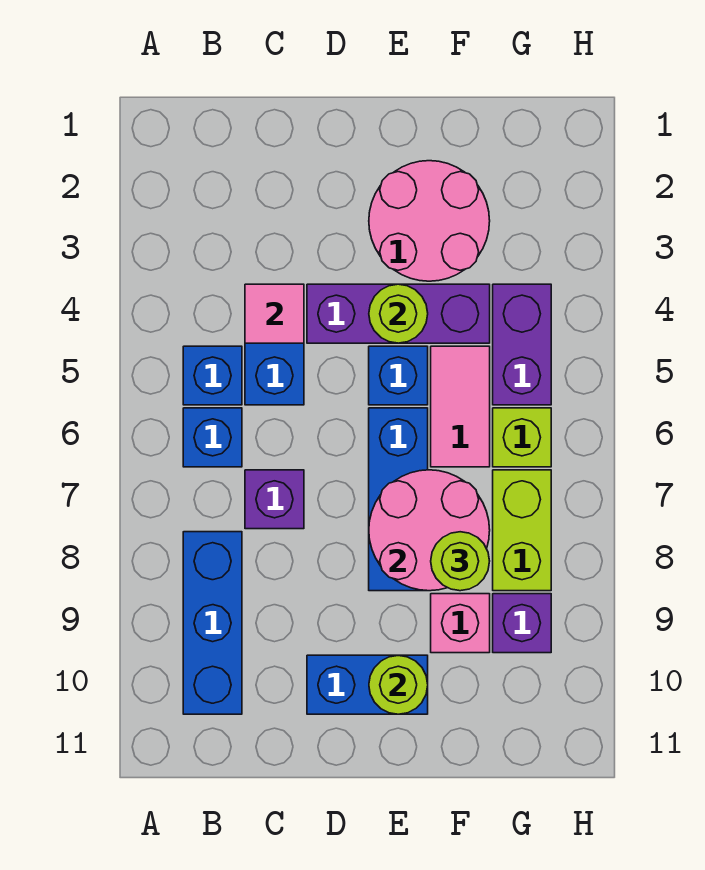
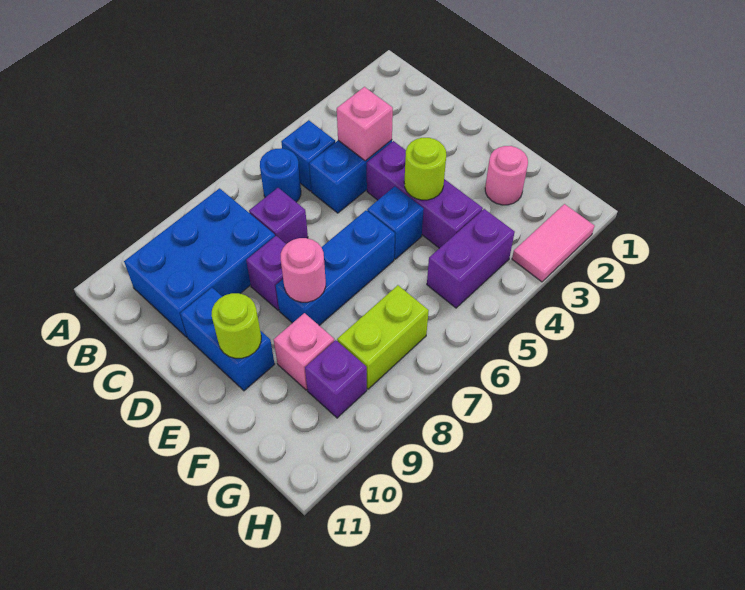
blue brick B6 level 1 -> blue round brick B6 level 1
blue brick B8:B10 level 1 -> blue brick B8:C10 level 1
pink tile C4 level 2 -> pink brick C4 level 2
none -> purple brick D8 level 1
pink round brick E2:F3 level 1 -> pink round brick F2 level 1
pink round brick E7:F8 level 2 -> pink round brick E8 level 2
pink tile F5:F6 level 1 -> pink tile H2:H3 level 1
lime round brick F8 level 3 -> none
lime brick G6 level 1 -> none

